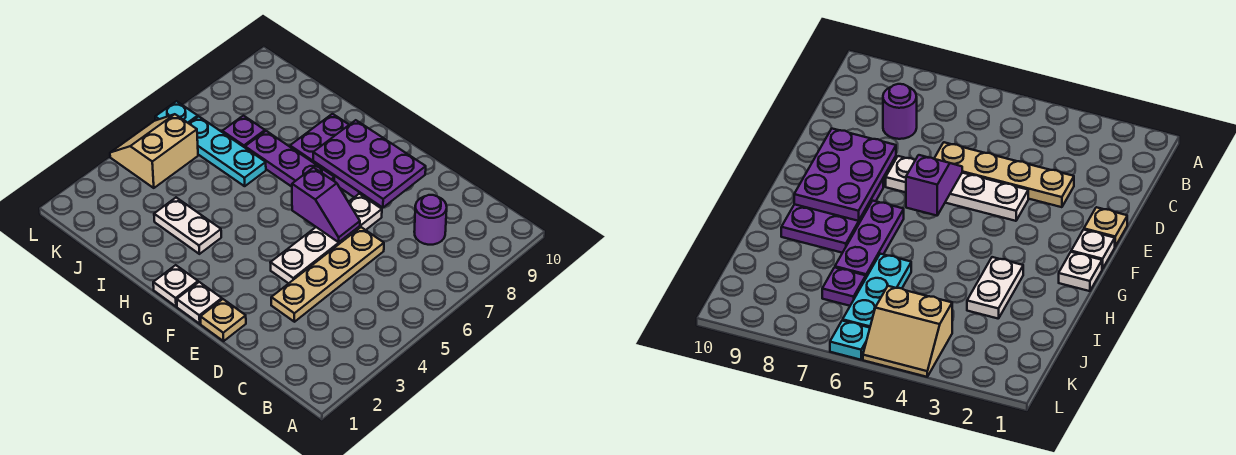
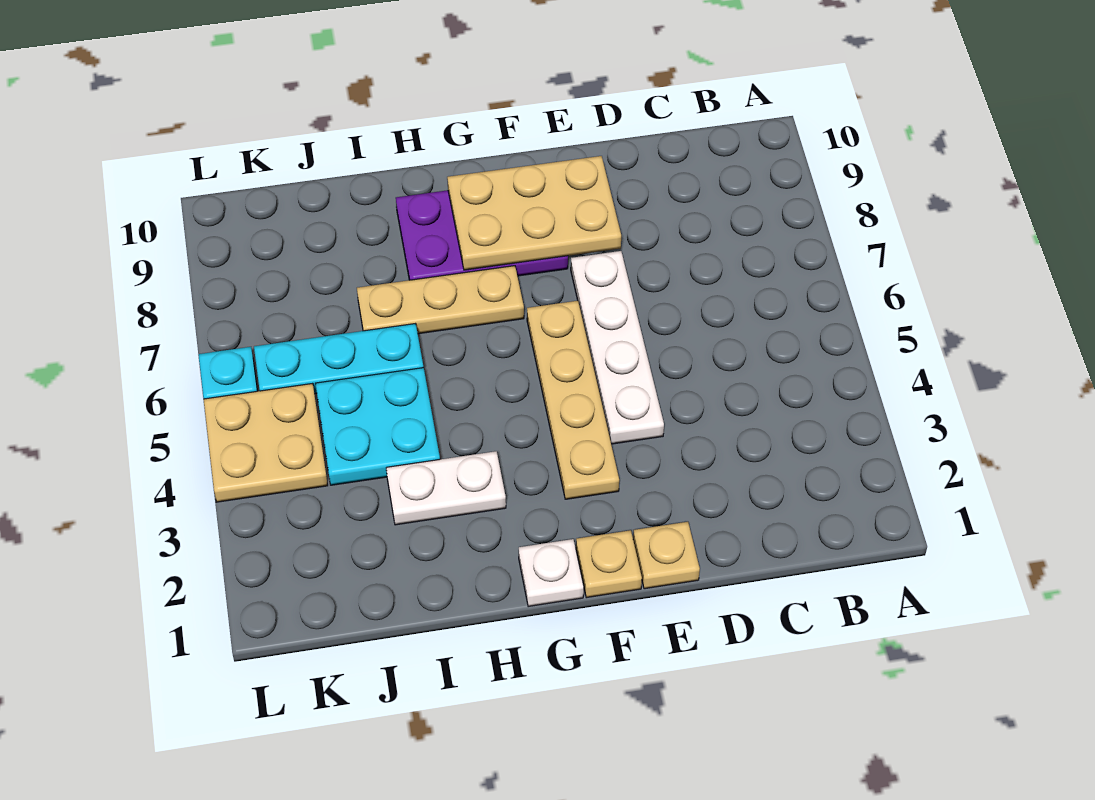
purple round brick C8 level 1 -> none
tan plate D3:D6 level 1 -> tan plate F3:F6 level 1
purple slope E6:F6 level 2 top F -> none
purple plate E8:G9 level 2 -> tan plate E8:G9 level 2
white plate F1 level 1 -> tan plate F1 level 1
purple plate G7:I7 level 1 -> tan plate G7:I7 level 1
none -> cyan plate I4:J5 level 1
purple plate J7 level 1 -> none
tan slope K4:L5 level 1 top K -> tan plate K4:L5 level 1

